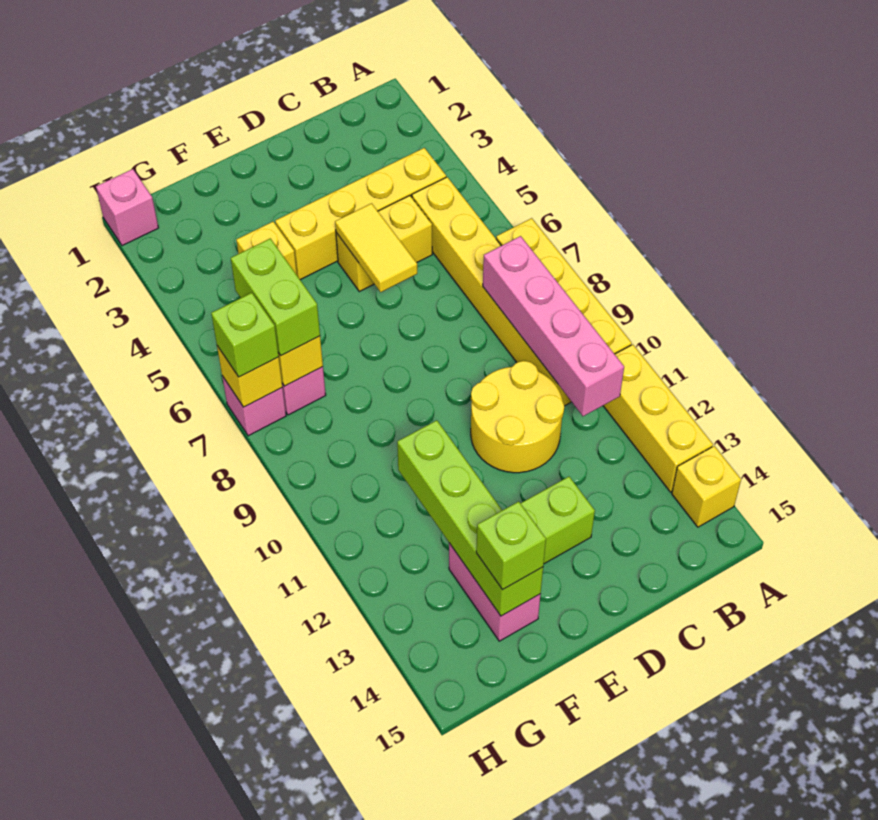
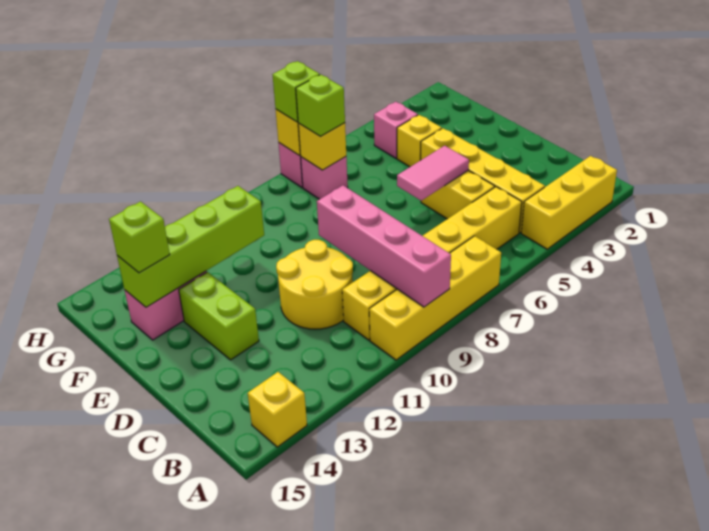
yellow brick A11:A13 level 1 -> yellow brick A2:A4 level 1
pink brick B8:B11 level 2 -> pink brick A9:D9 level 2
yellow tile D5:D6 level 2 -> pink tile D5:D6 level 2
lime brick G6:G7 level 3 -> lime brick G7 level 3
pink brick H1 level 1 -> pink brick G4 level 1

